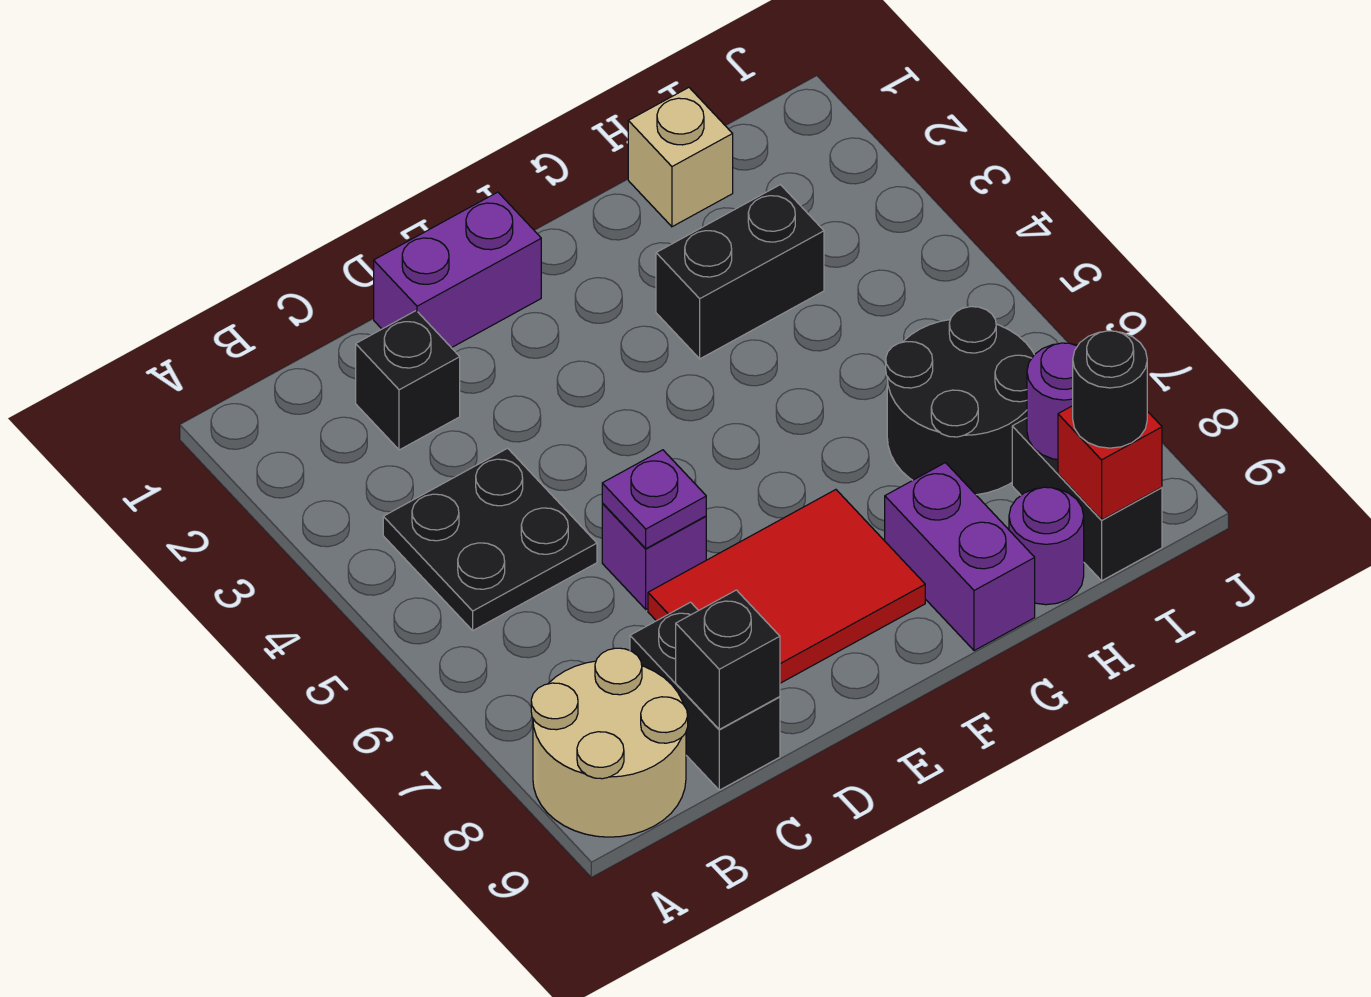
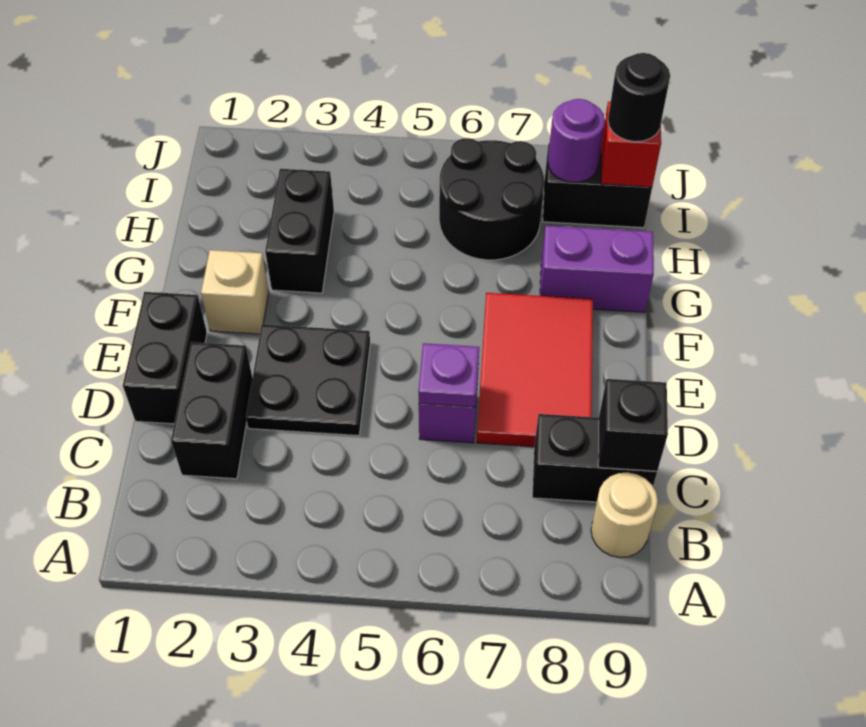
tan round brick A8:B9 level 1 -> tan round brick B9 level 1
black plate B4:C5 level 1 -> black plate D3:E4 level 1
black brick C2 level 1 -> black brick C2:D2 level 1
purple brick D1:E1 level 1 -> black brick D1:E1 level 1
tan brick H1 level 1 -> tan brick F2 level 1
purple round brick H9 level 1 -> none

